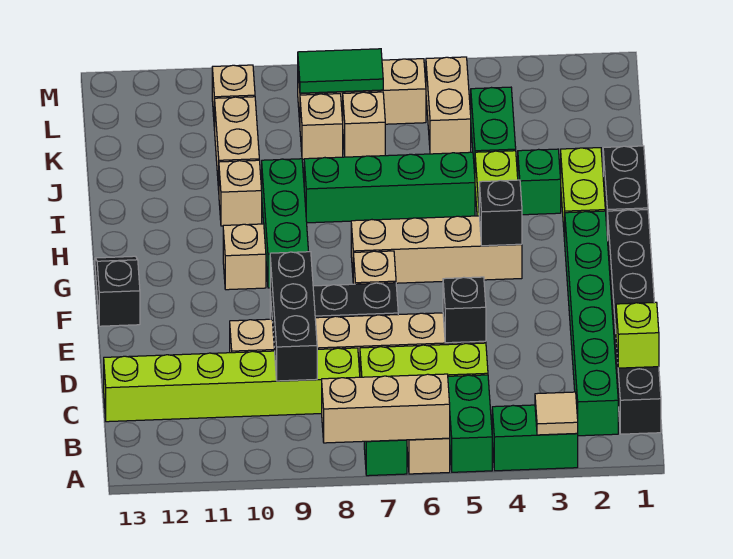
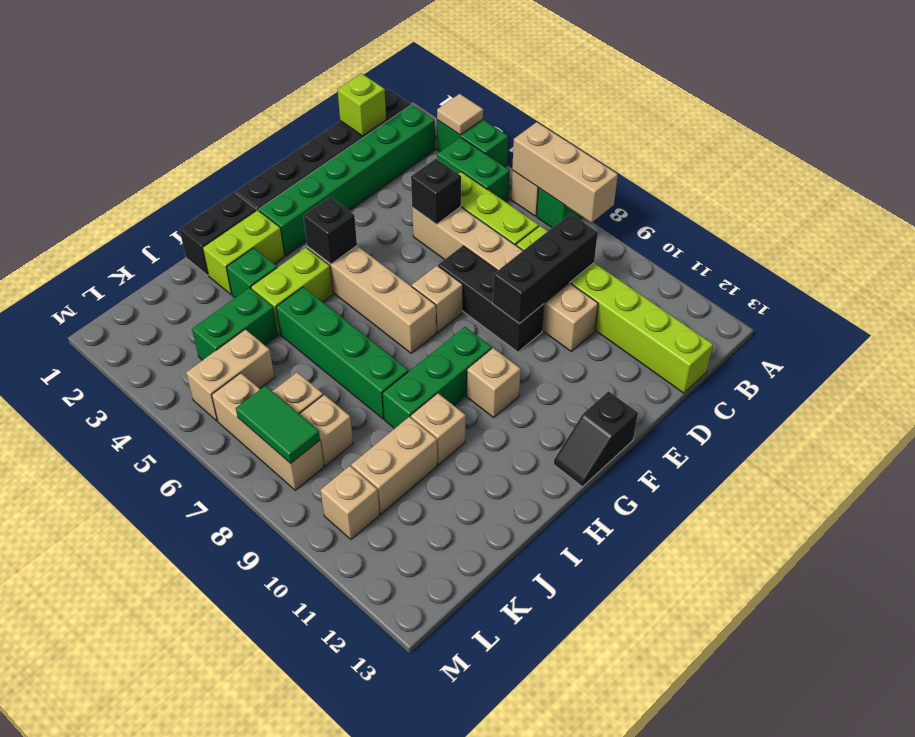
green brick A5:B5 level 1 -> green brick B4:B5 level 1

